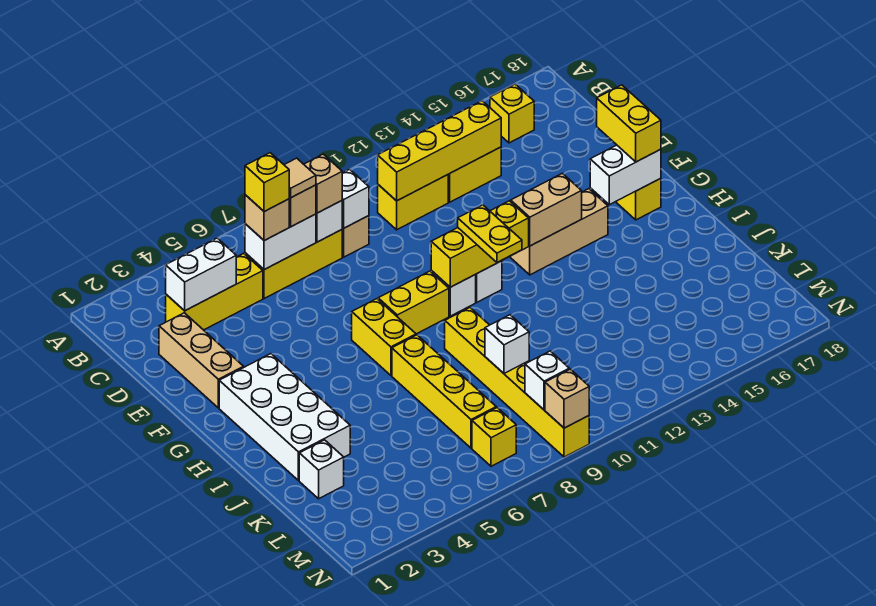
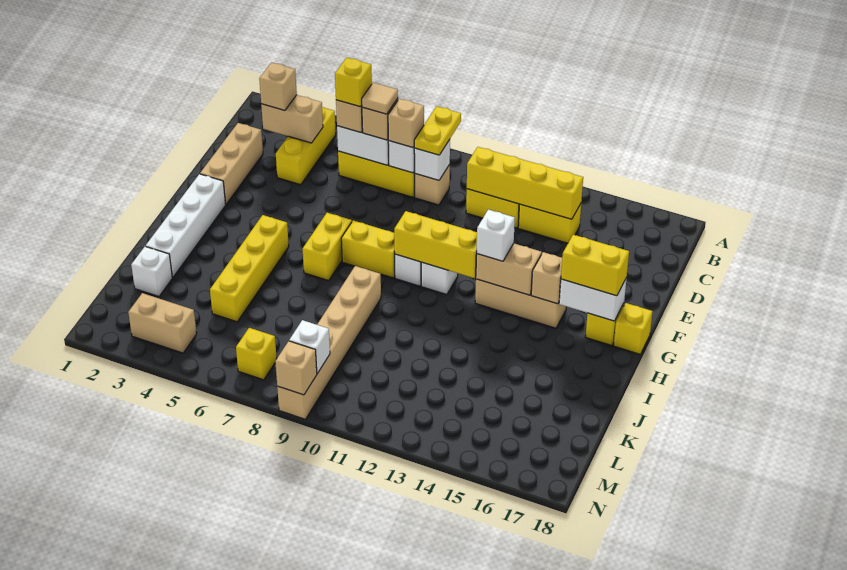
yellow brick B16 level 1 -> yellow brick G18 level 1
yellow brick C3:C5 level 1 -> yellow brick B4:D4 level 1
white brick C3:C4 level 2 -> tan brick C3:C4 level 2
none -> tan brick C3 level 3
yellow brick F17:G17 level 3 -> yellow brick G16:G17 level 3
white brick G2:J3 level 1 -> white brick G2:J2 level 1
yellow plate G11:H11 level 3 -> yellow plate B9:C9 level 3
none -> tan brick G15 level 2
yellow brick I7:L7 level 1 -> yellow brick H5:K5 level 1
yellow brick I9:N9 level 1 -> tan brick I9:N9 level 1
white brick K9 level 2 -> white brick G13 level 3
none -> tan brick M3:M4 level 1

